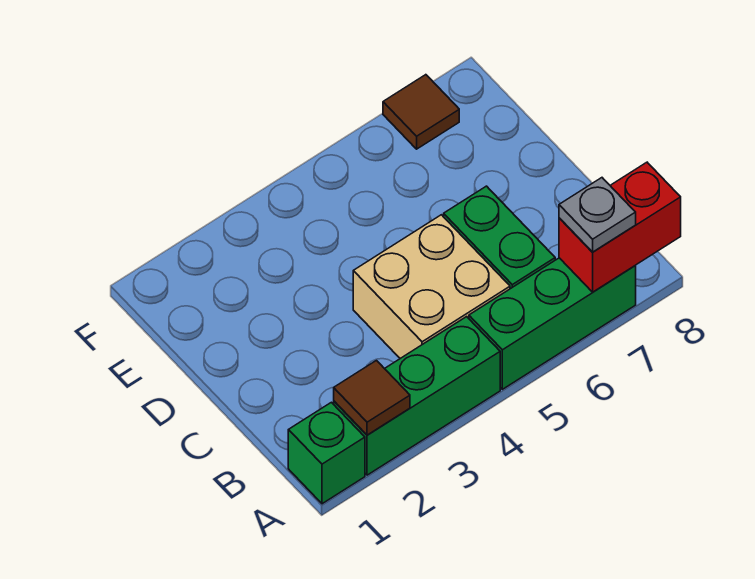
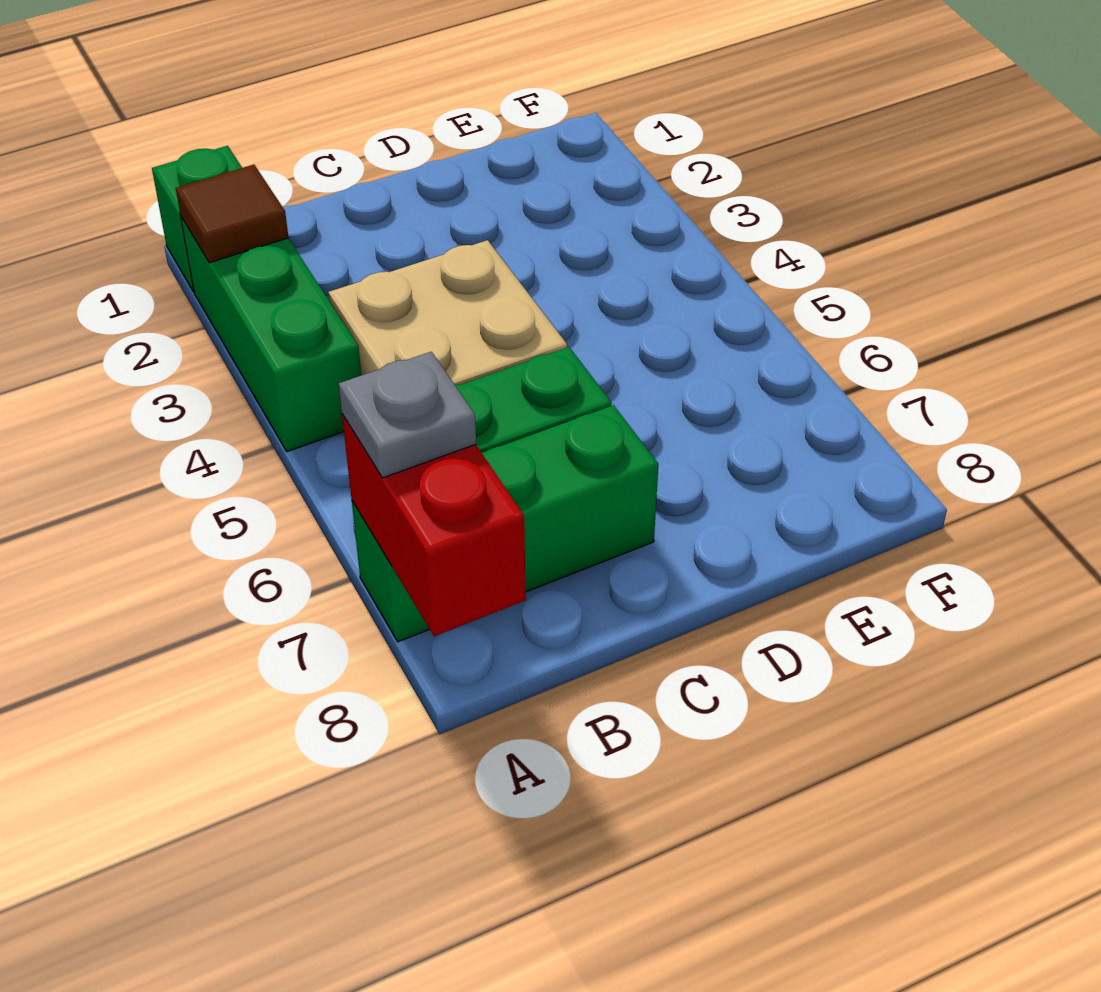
green brick A5:A7 level 1 -> green brick A7:C7 level 1
brown tile F7 level 1 -> none

